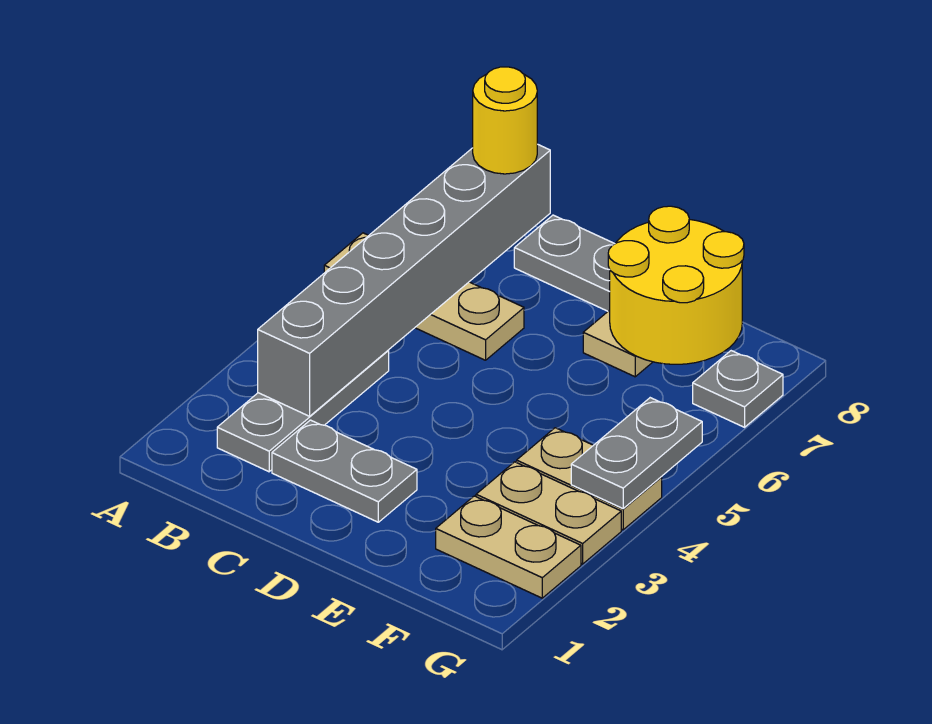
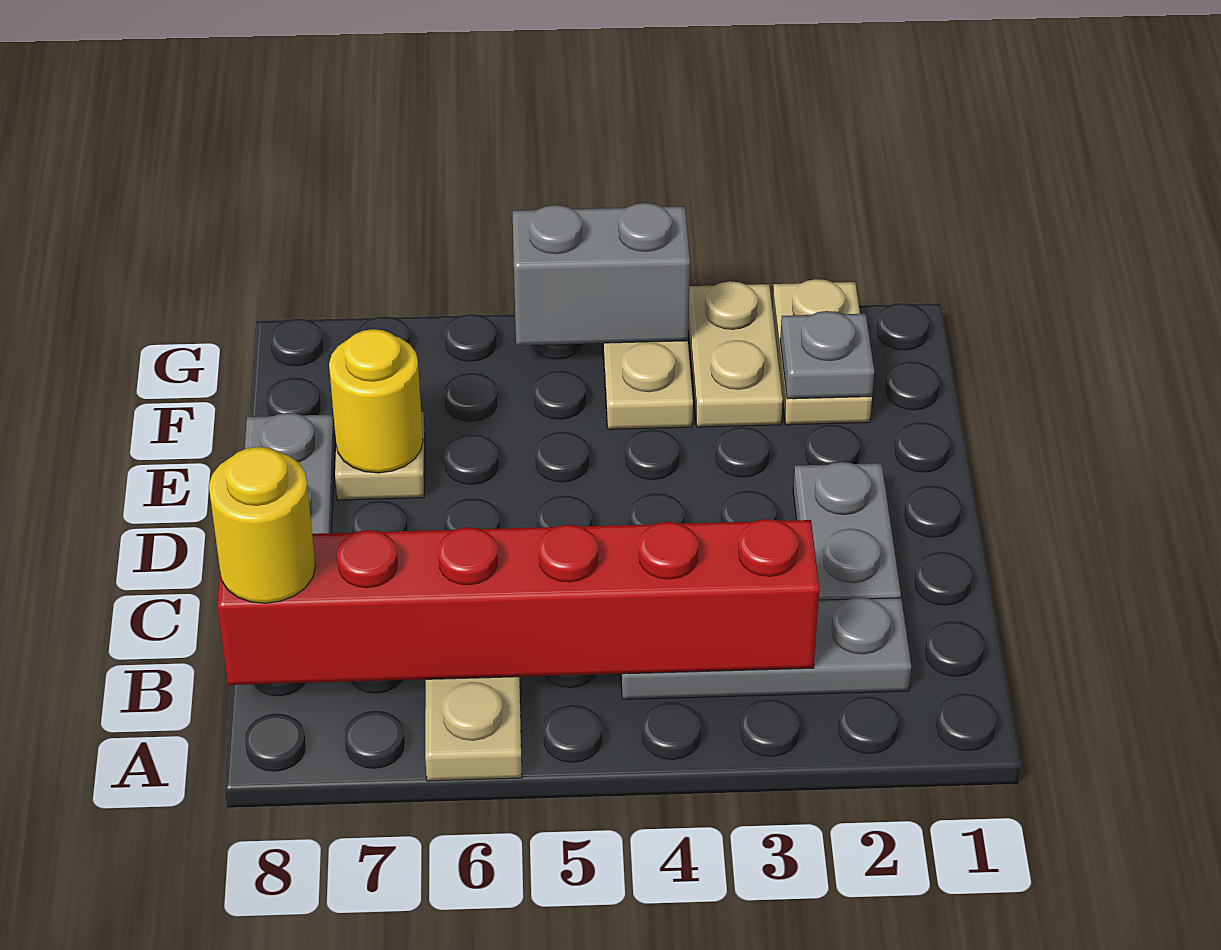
grey brick B3:B8 level 2 -> red brick B3:B8 level 2
yellow round brick E7:F8 level 2 -> yellow round brick E7 level 2
grey plate G4:G5 level 2 -> grey brick G4:G5 level 2
grey plate G7 level 1 -> grey plate F2 level 2

